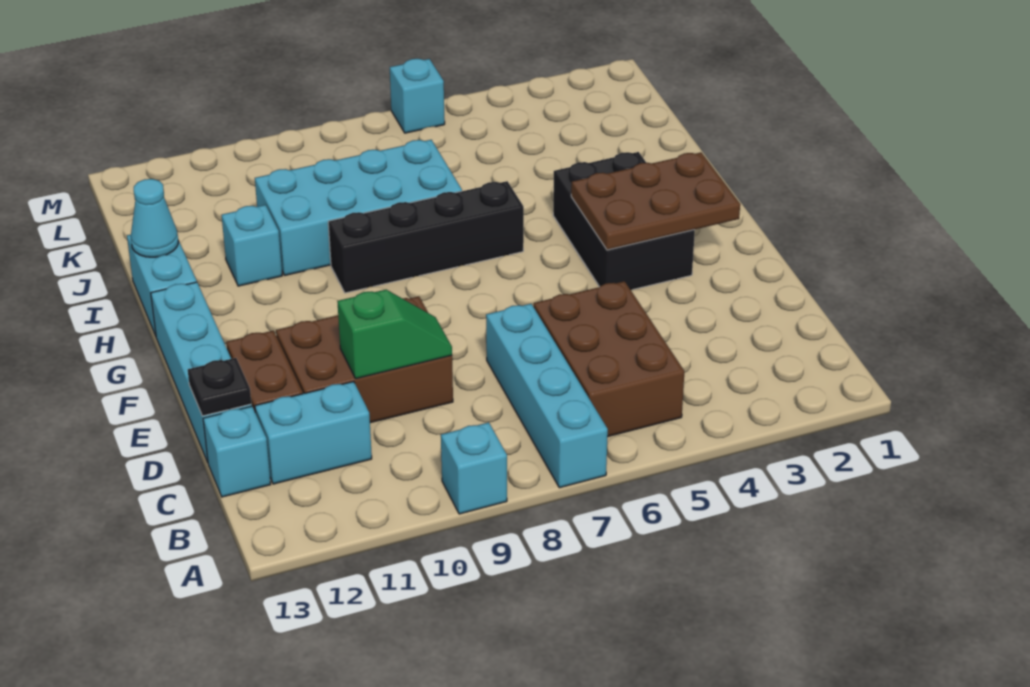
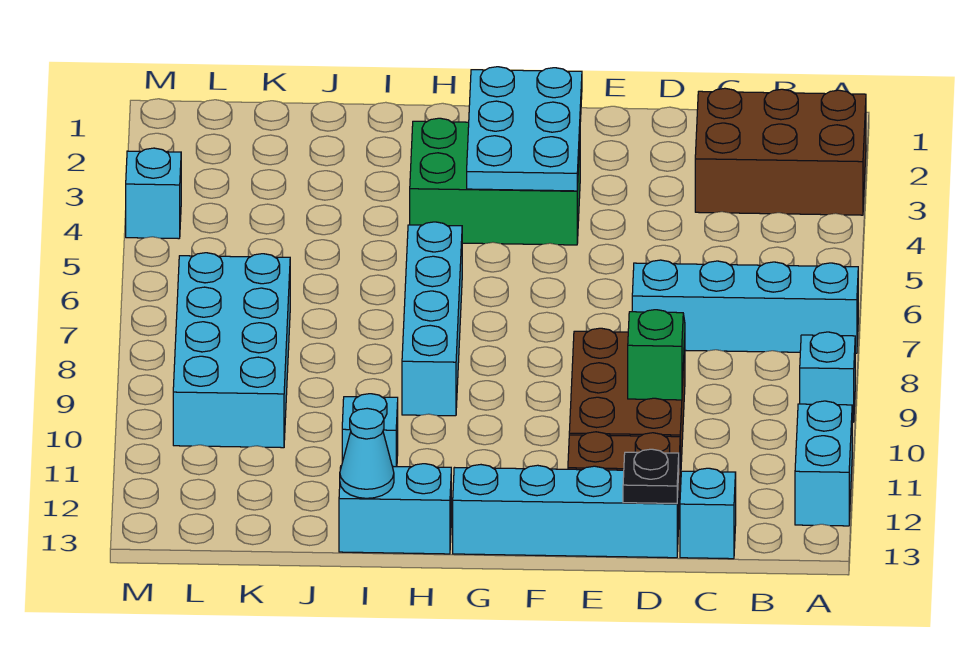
brown brick B5:D6 level 1 -> brown brick A2:C3 level 1
cyan brick C11:C12 level 1 -> cyan brick A11:A12 level 1
brown plate F2:G4 level 2 -> cyan plate F2:G4 level 2
black brick F3:H4 level 1 -> green brick F3:H4 level 1
black brick H6:H9 level 1 -> cyan brick H6:H9 level 1
cyan brick I7:J10 level 1 -> cyan brick K7:L10 level 1
cyan brick M6 level 1 -> cyan brick M4 level 1

